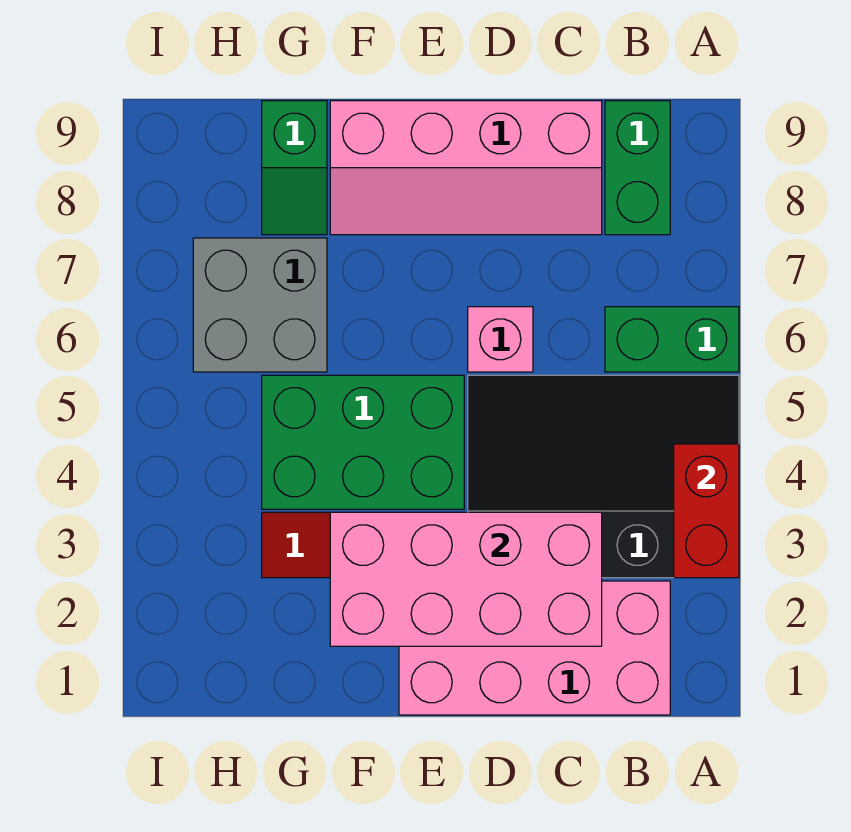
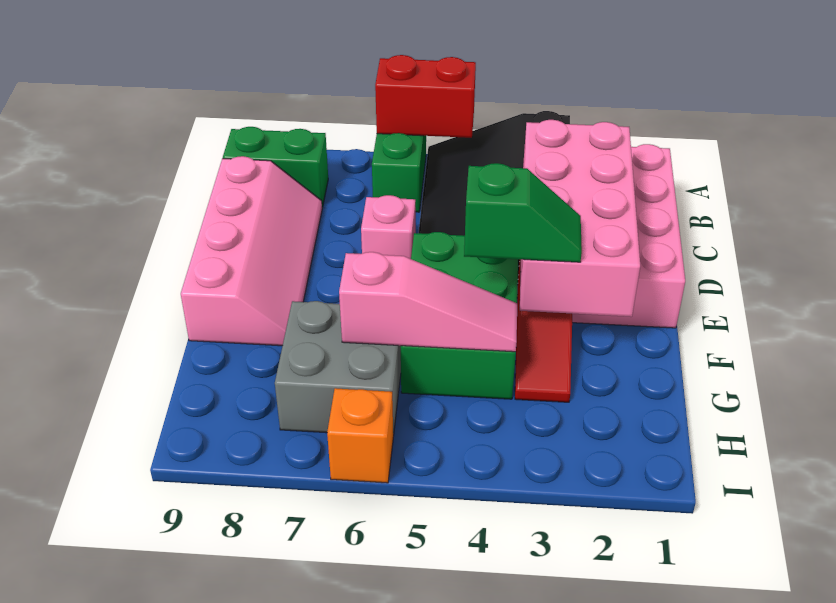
red brick A3:A4 level 2 -> red brick A5:A6 level 2
none -> pink slope G4:G6 level 2 top 6
green slope G8:G9 level 1 top 9 -> green slope F3:F4 level 3 top 4
none -> orange brick I6 level 1

